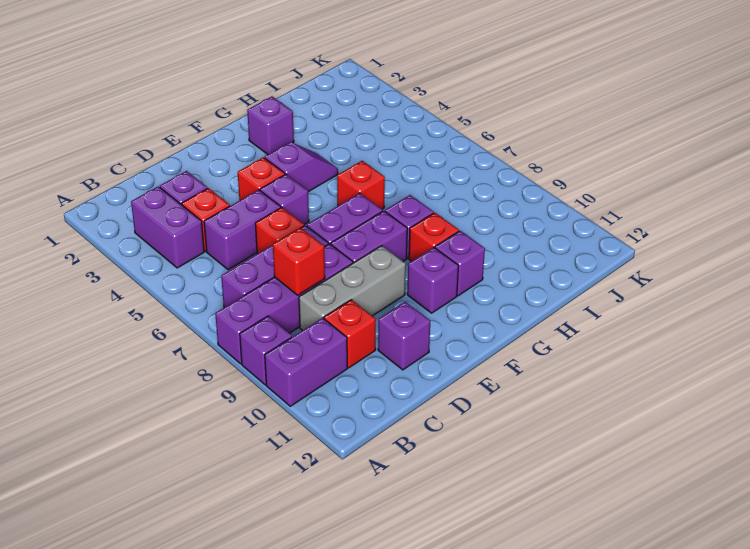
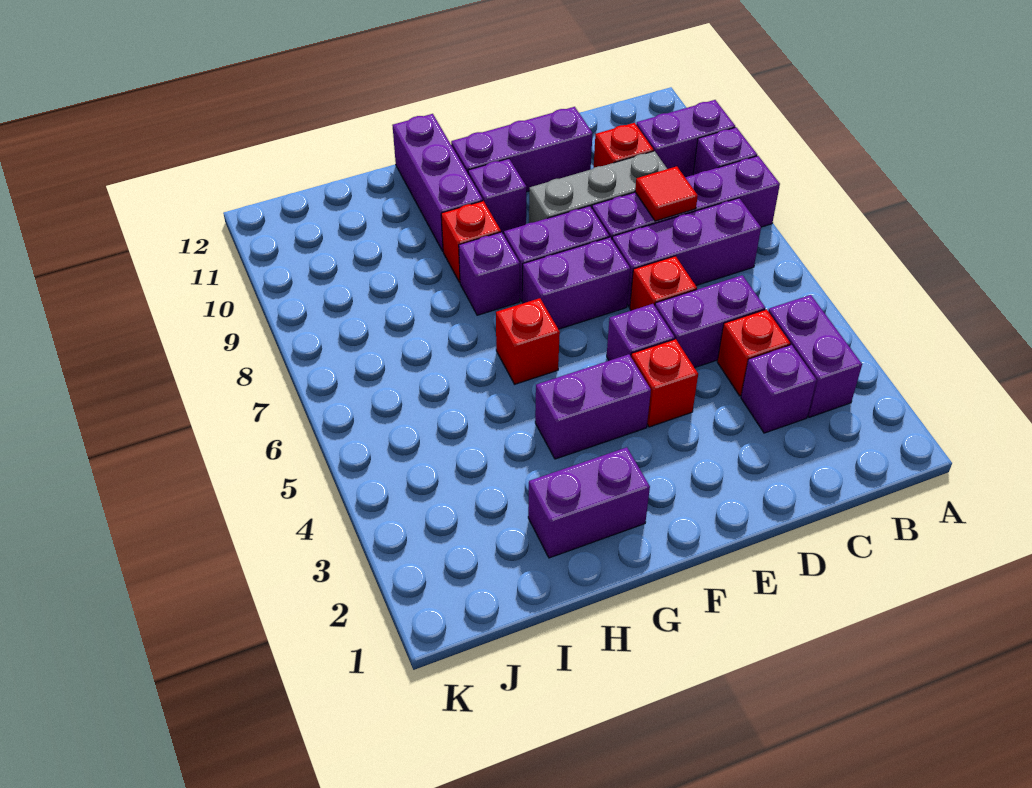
red brick C8 level 2 -> red tile C8 level 2
purple brick D11 level 1 -> purple brick D11:F11 level 1
purple slope F4:G4 level 1 top F -> purple brick F4:G4 level 1
purple brick G2 level 1 -> purple brick G2:H2 level 1
purple brick G10 level 1 -> purple brick G10:G12 level 1

